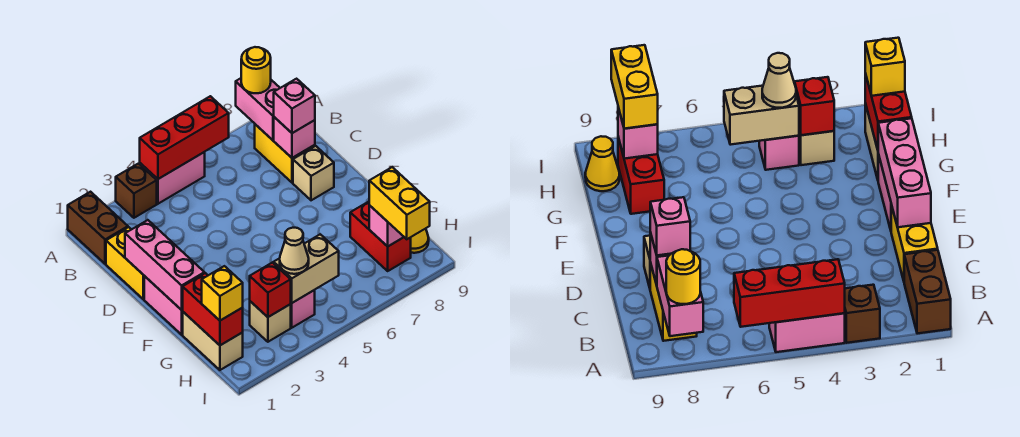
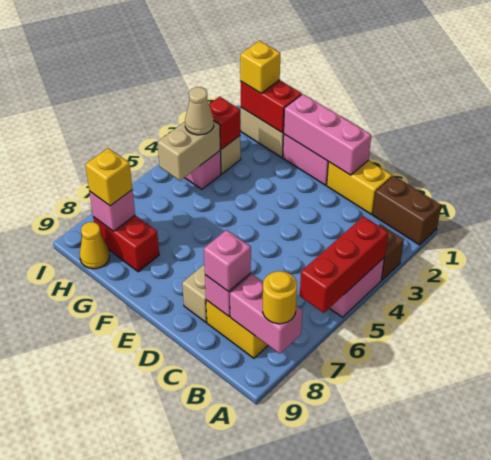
yellow brick H8:I8 level 3 -> yellow brick H8 level 3

